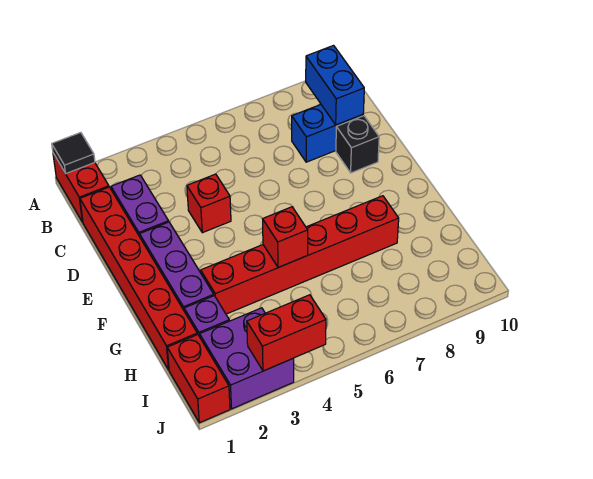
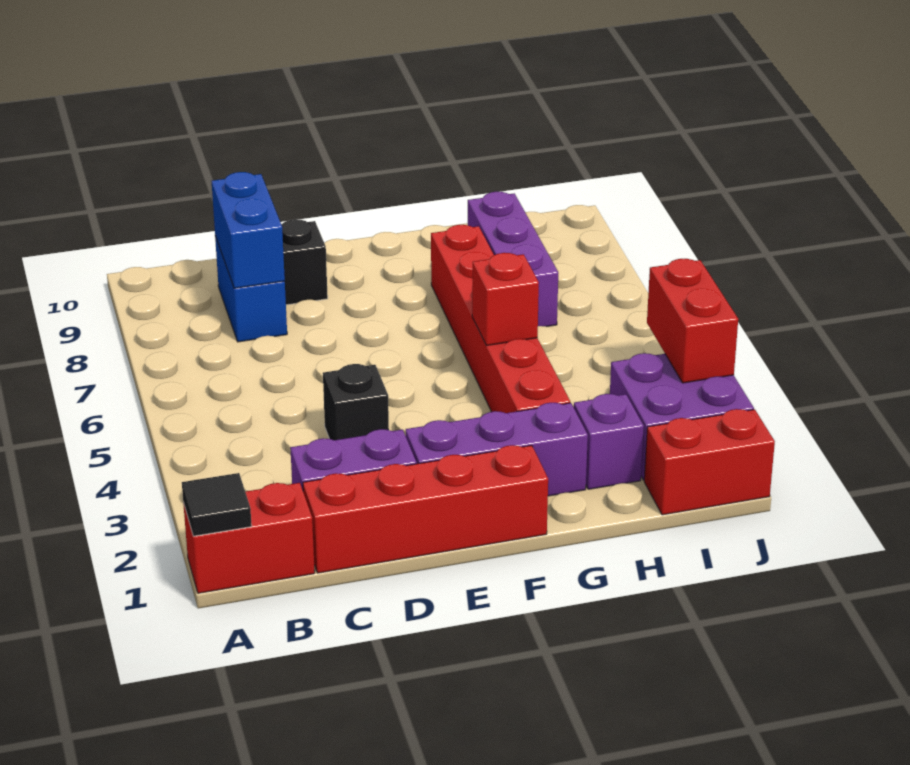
blue brick B9:C9 level 2 -> blue brick C8:C9 level 2
red brick C1:H1 level 1 -> red brick C1:F1 level 1
red brick D4 level 1 -> black brick D4 level 1
none -> purple brick H7:H9 level 1

